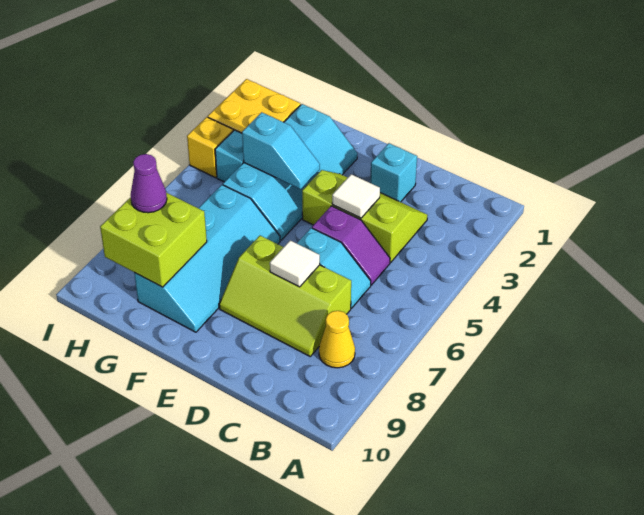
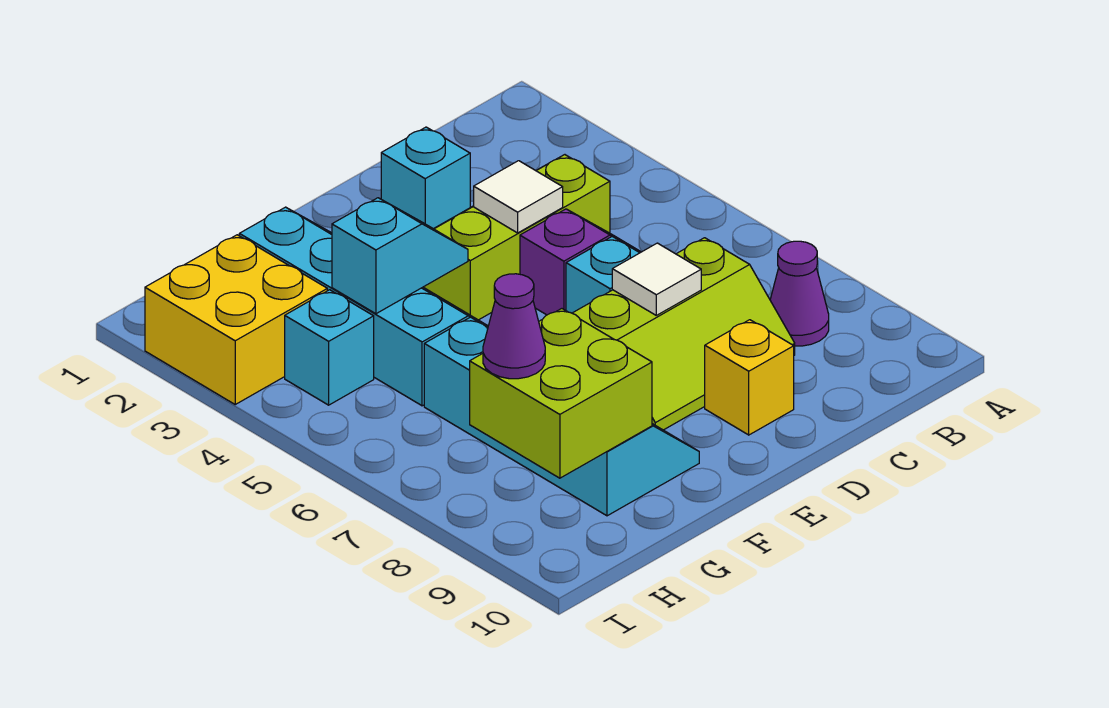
yellow cone B8 level 1 -> purple cone B8 level 1
yellow brick I4 level 1 -> yellow brick D9 level 1

